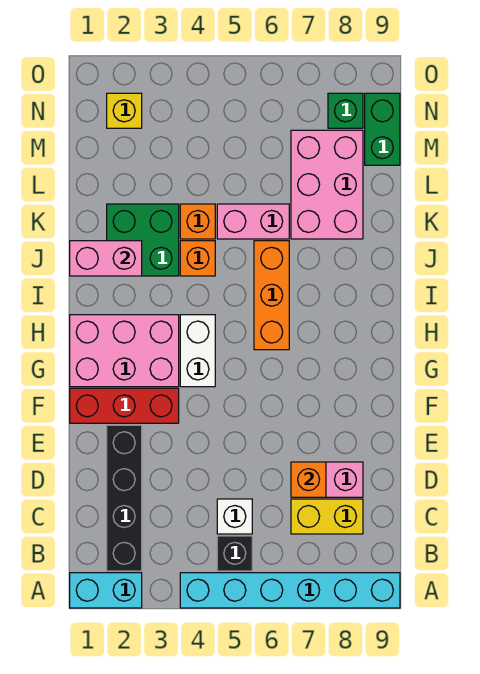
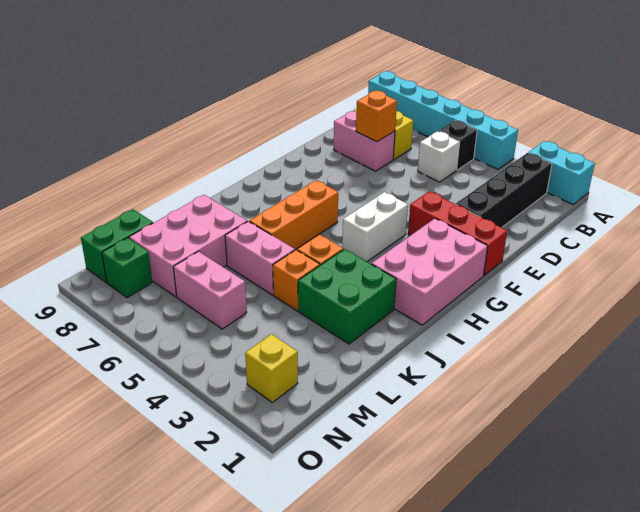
pink brick G1:H3 level 1 -> pink brick G1:I2 level 1
pink brick J1:J2 level 2 -> pink brick M5:M6 level 1

